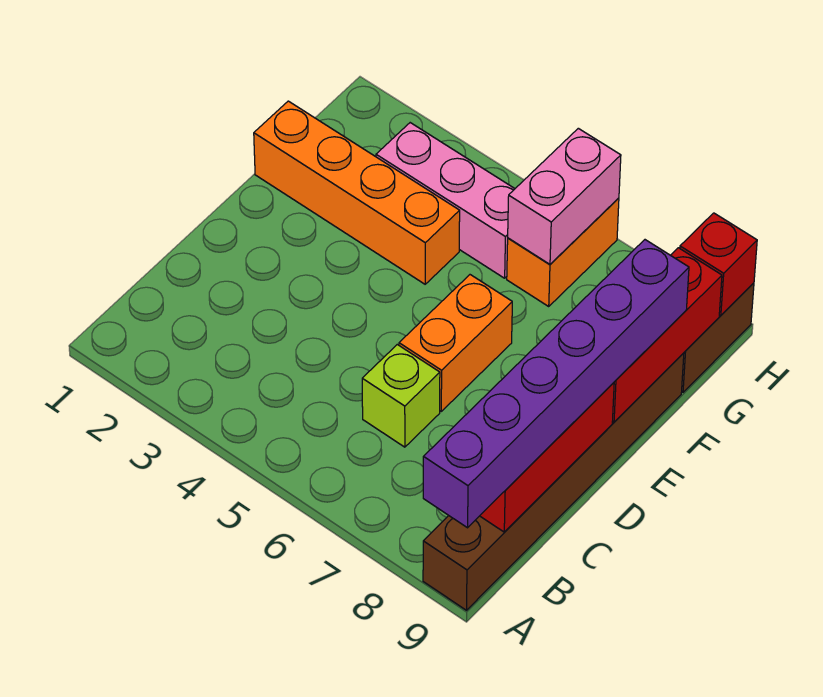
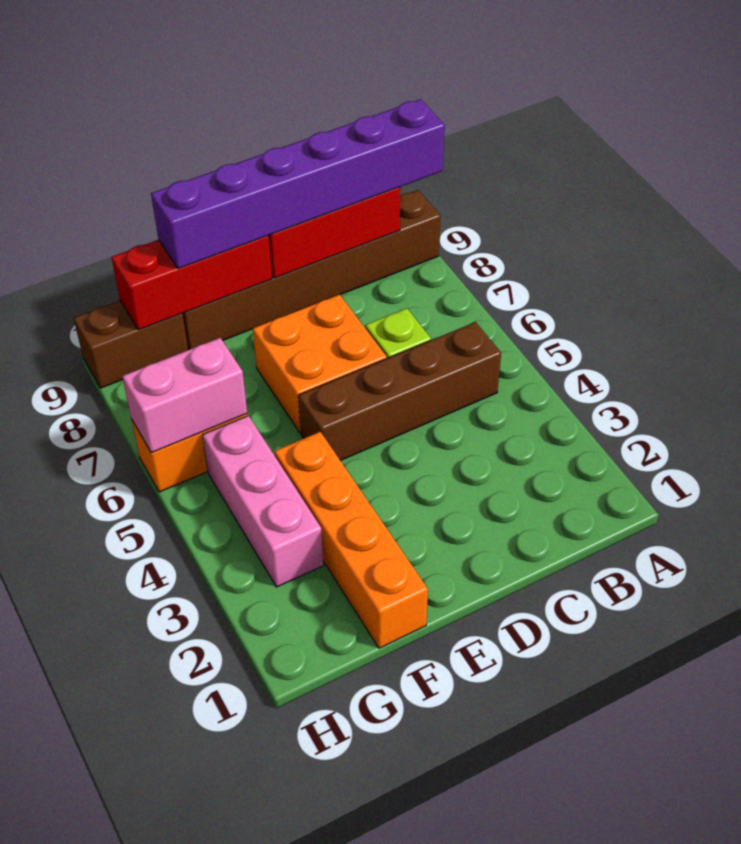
none -> brown brick B5:E5 level 1
orange brick D6:E6 level 1 -> orange brick D6:E7 level 1
red brick H9 level 2 -> none

